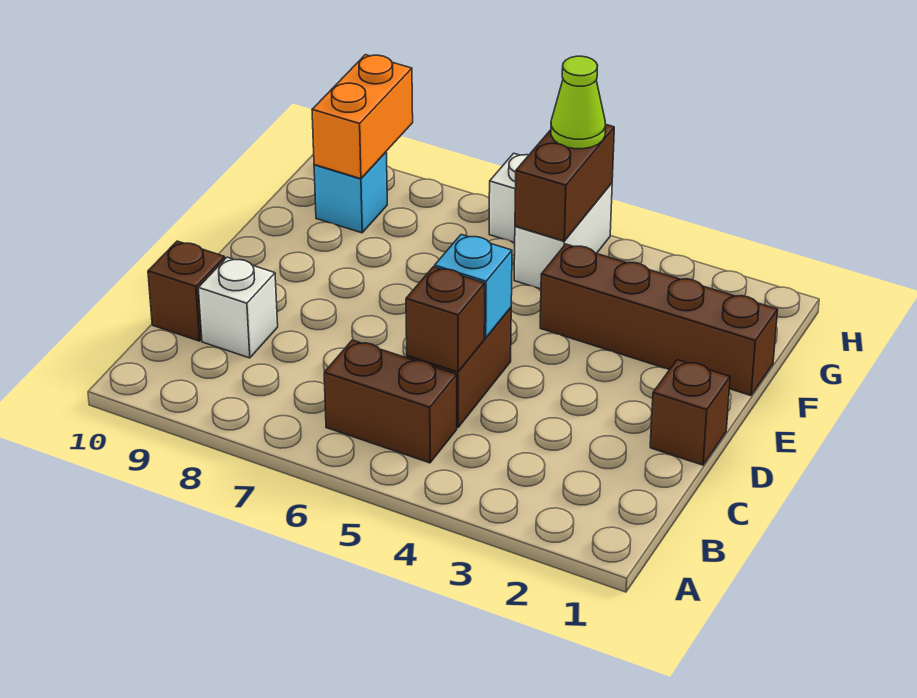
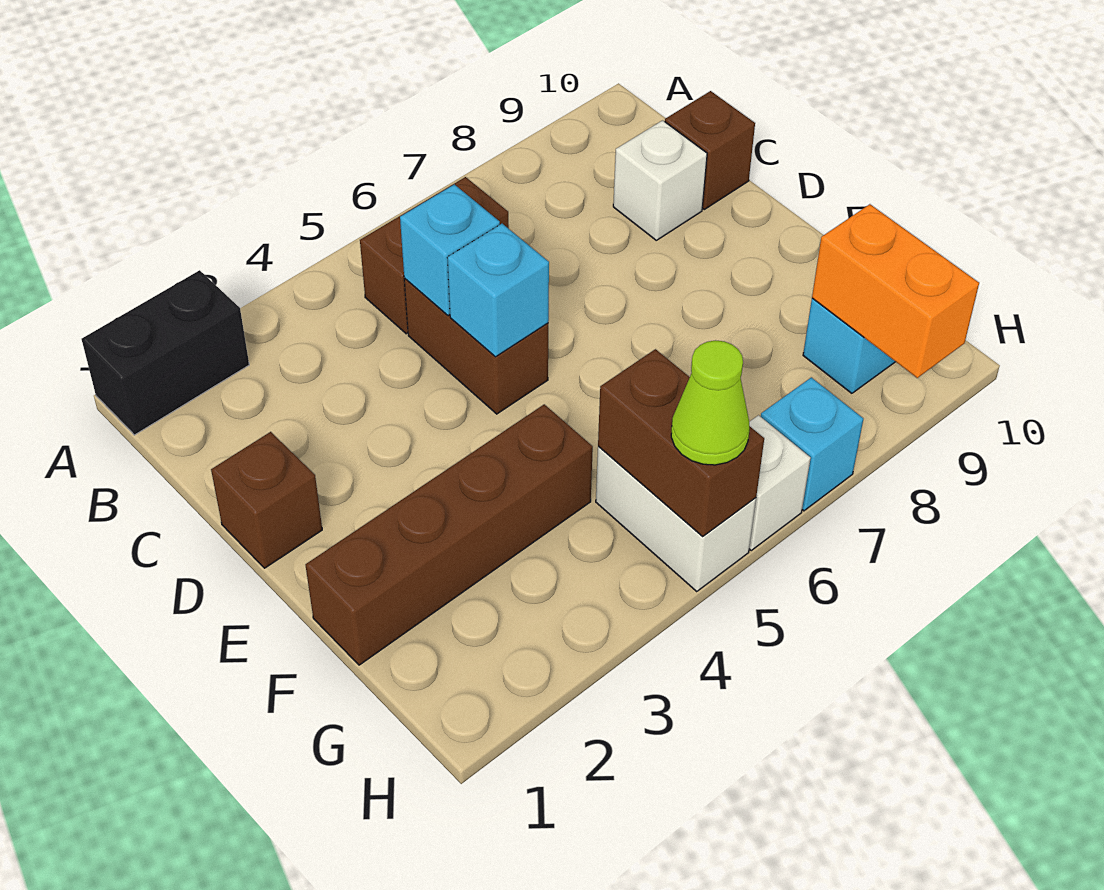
none -> black brick A1:A2 level 1
brown brick C5 level 2 -> cyan brick C5 level 2
none -> cyan brick H7 level 1

